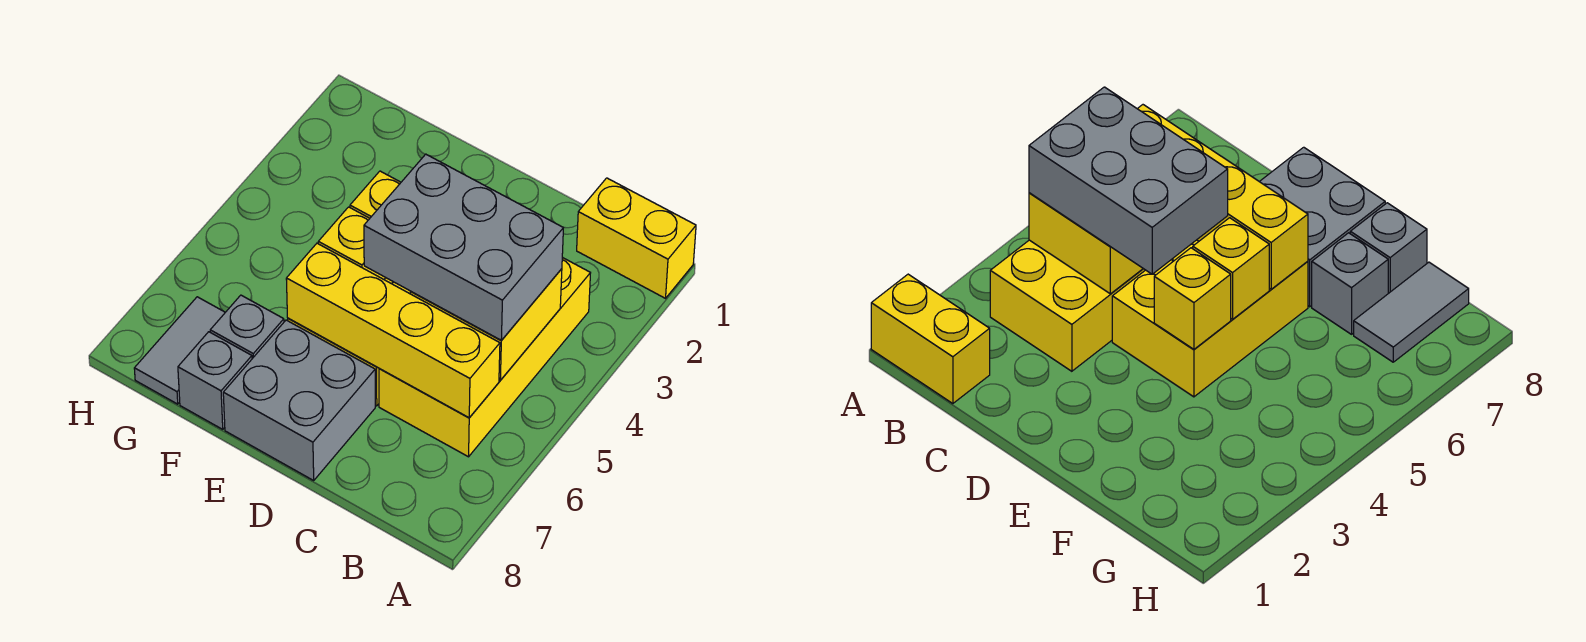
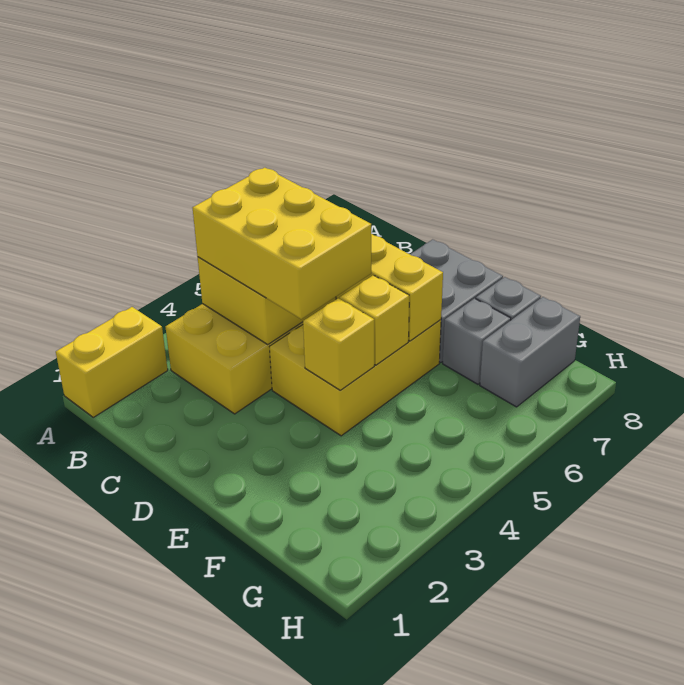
yellow brick A1:B1 level 1 -> yellow brick A1:A2 level 1
grey brick B4:D5 level 3 -> yellow brick B4:D5 level 3
grey tile G7:G8 level 1 -> grey brick G7:G8 level 1

